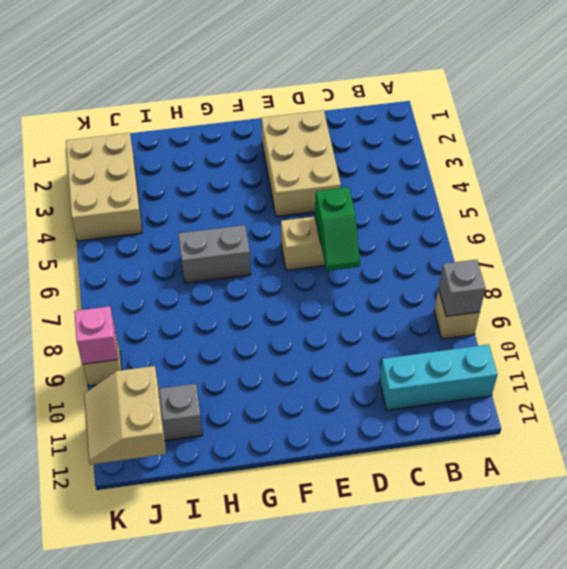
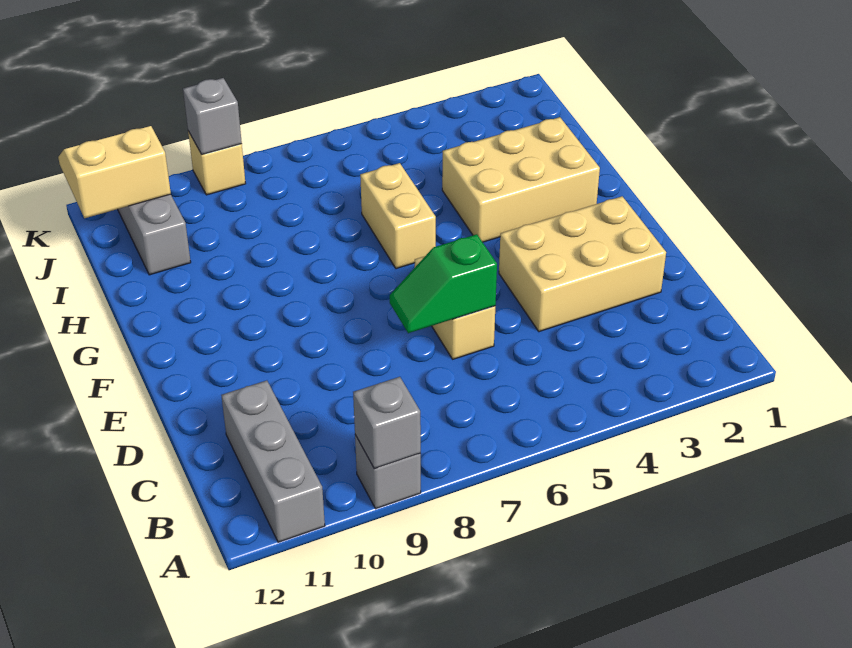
tan brick A9 level 1 -> grey brick A9 level 1
cyan brick A11:C11 level 1 -> grey brick A11:C11 level 1
grey brick G6:H6 level 1 -> tan brick G6:H6 level 1
tan brick J2:K4 level 1 -> tan brick G2:H4 level 1
pink brick K9 level 2 -> grey brick K9 level 2

